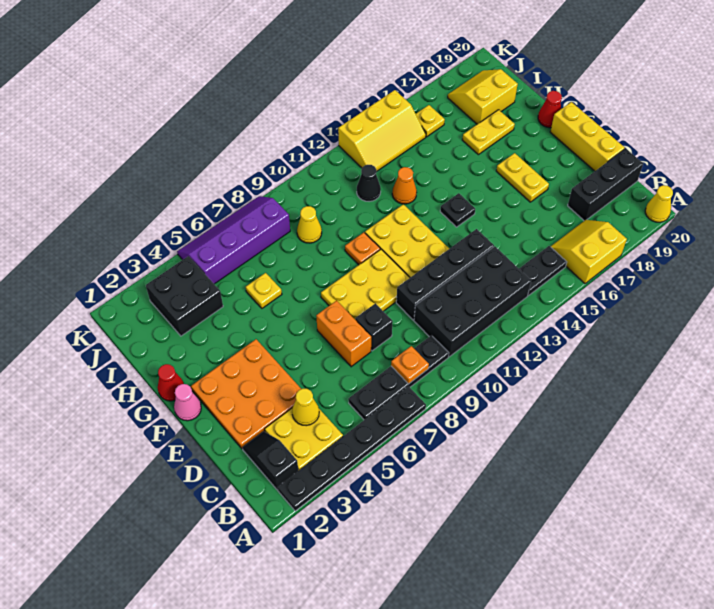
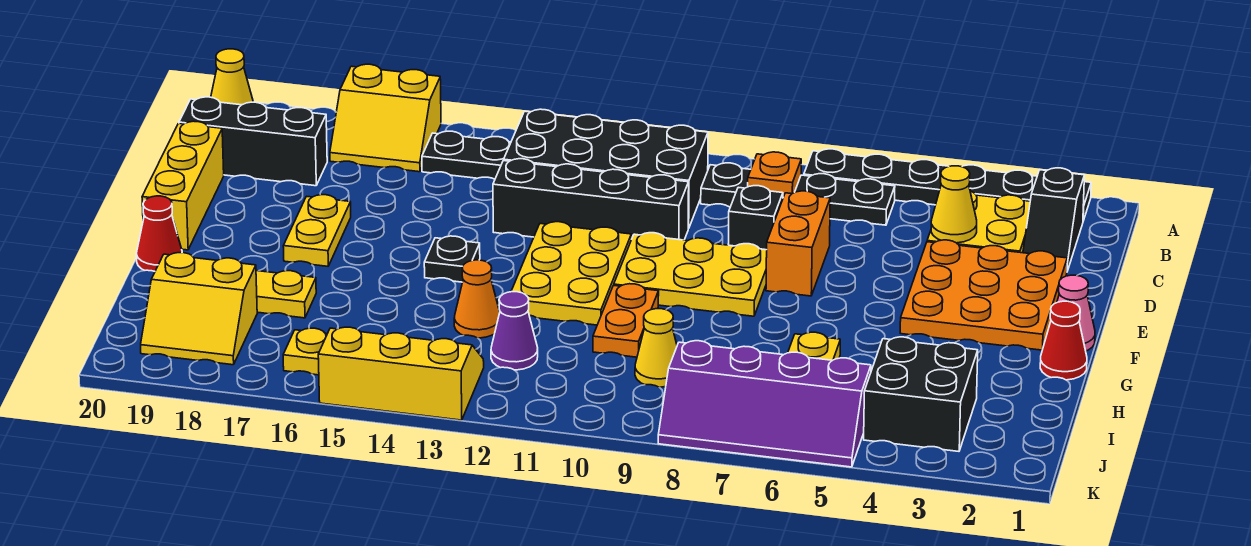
orange plate G10 level 1 -> orange plate G10:H10 level 1
black cone I12 level 1 -> purple cone I12 level 1

